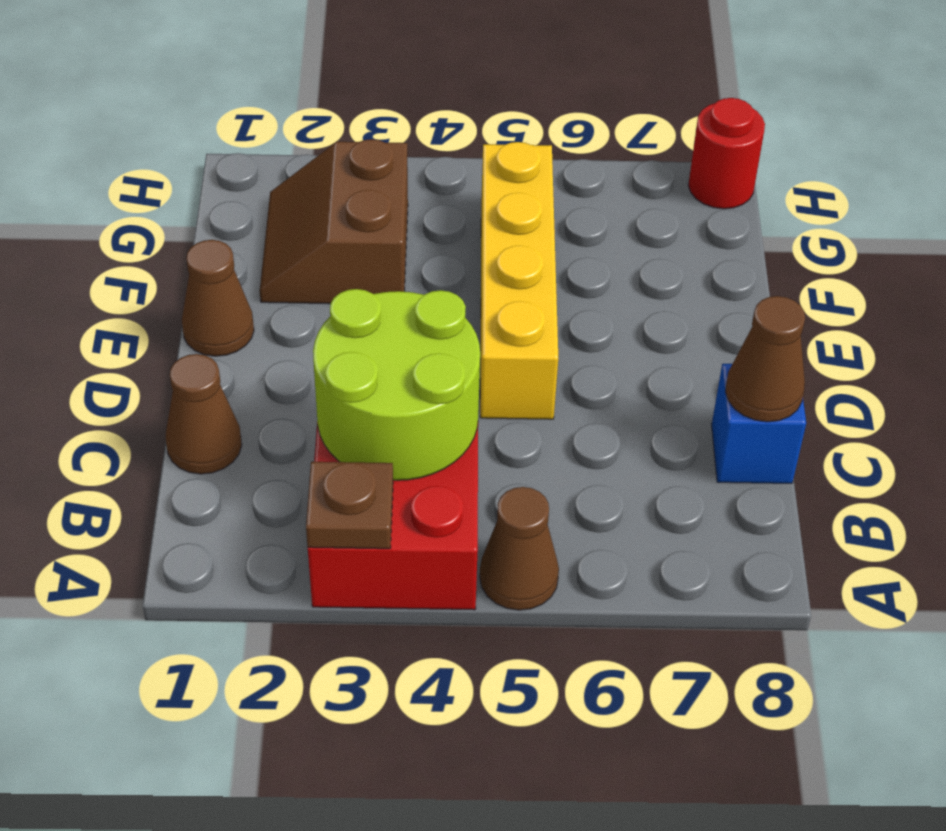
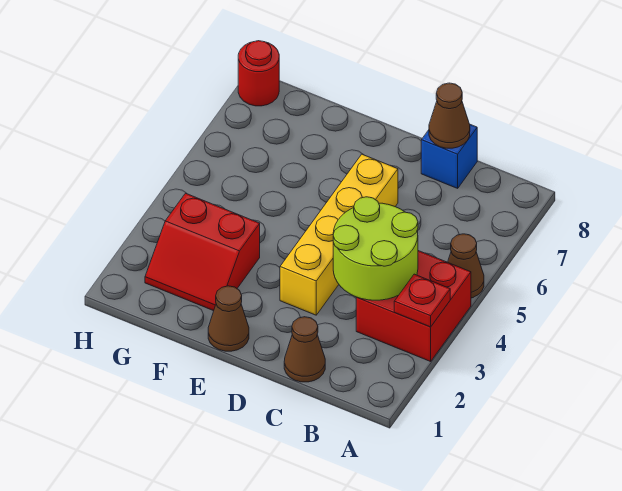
brown plate A3 level 2 -> red plate A3 level 2
yellow brick D5:G5 level 1 -> yellow brick D3:D6 level 1
brown slope F2:G3 level 1 top 3 -> red slope F2:G3 level 1 top 3

